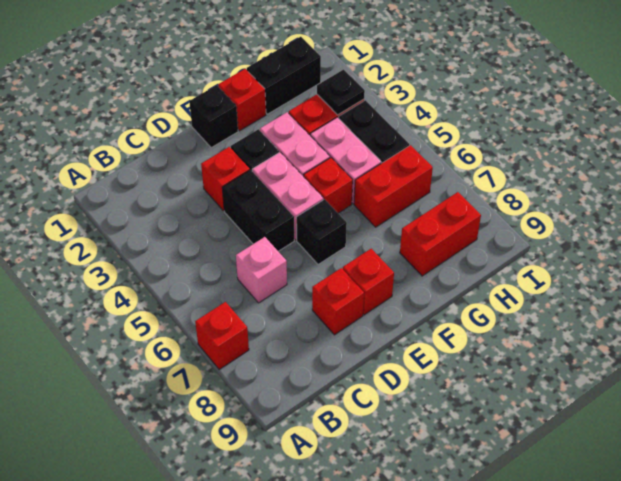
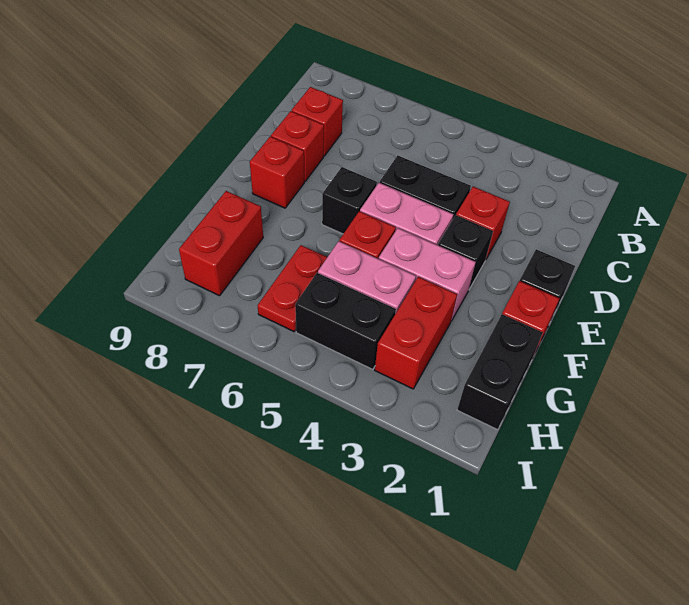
red brick A7 level 1 -> red brick C8 level 1
pink brick C6 level 1 -> none
red brick G6:H6 level 1 -> red plate G6:H6 level 1
black plate H3 level 2 -> none

